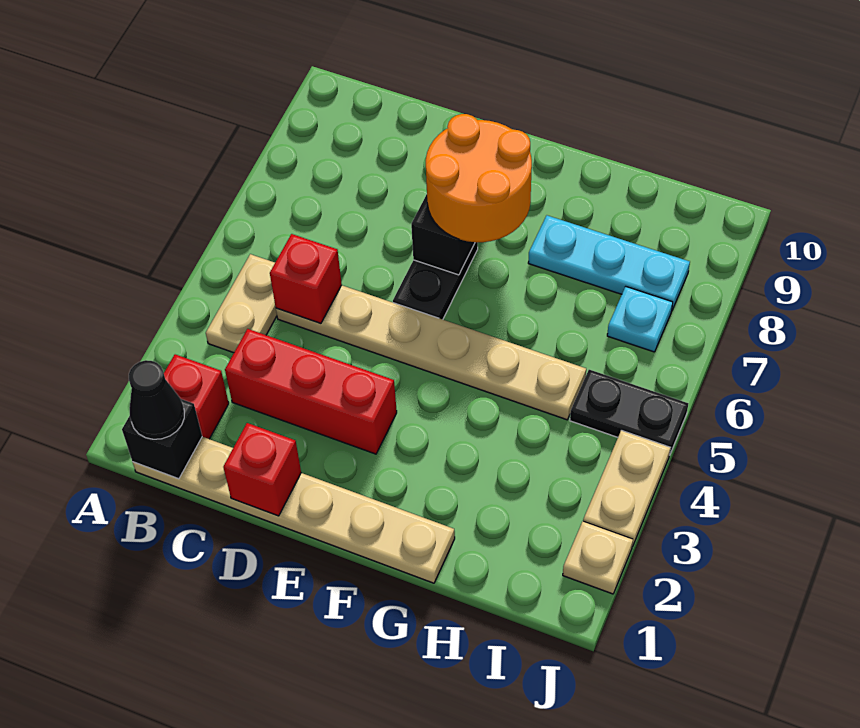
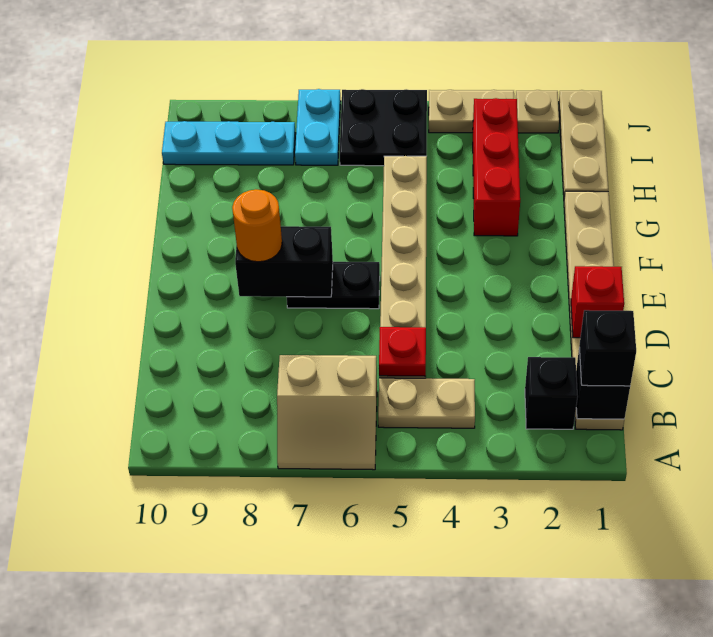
none -> tan slope A6:B7 level 1 top B
black cone B1 level 3 -> black brick B1 level 3
red brick B2 level 1 -> black brick B2 level 1
red brick C3:E3 level 1 -> red brick G3:I3 level 1
red brick C5 level 2 -> red plate C5 level 2
orange round brick E7:F8 level 3 -> orange round brick E8 level 3
cyan plate G8:I8 level 1 -> cyan plate I8:I10 level 1
none -> tan plate H1:J1 level 1
black plate I5:J5 level 1 -> black plate I5:J6 level 1
cyan plate I7 level 1 -> cyan plate I7:J7 level 1

